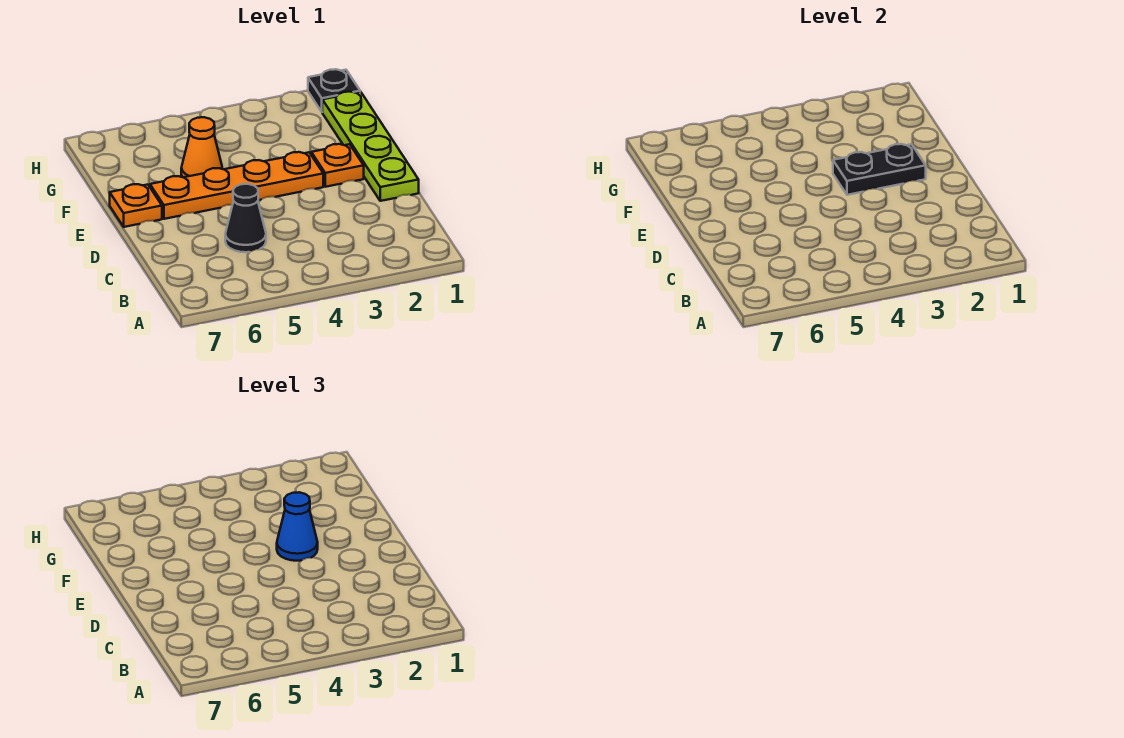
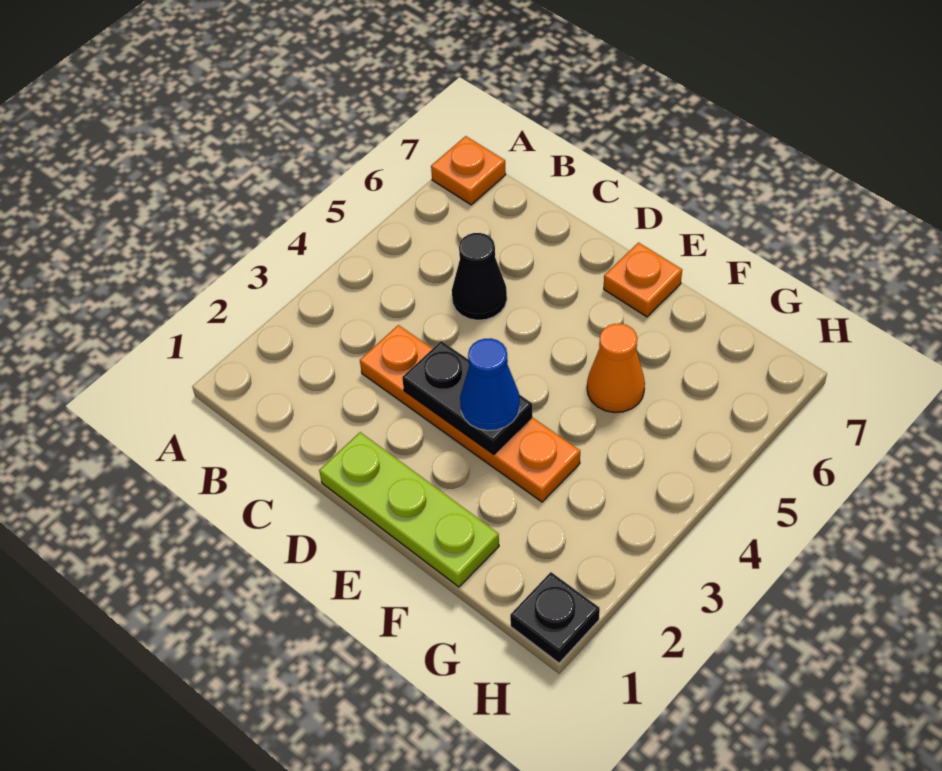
lime plate D1:G1 level 1 -> lime plate D1:F1 level 1
orange plate E2 level 1 -> orange plate A7 level 1
black plate E2:E3 level 2 -> black plate D3:E3 level 2
orange plate E3:E6 level 1 -> orange plate C3:F3 level 1

